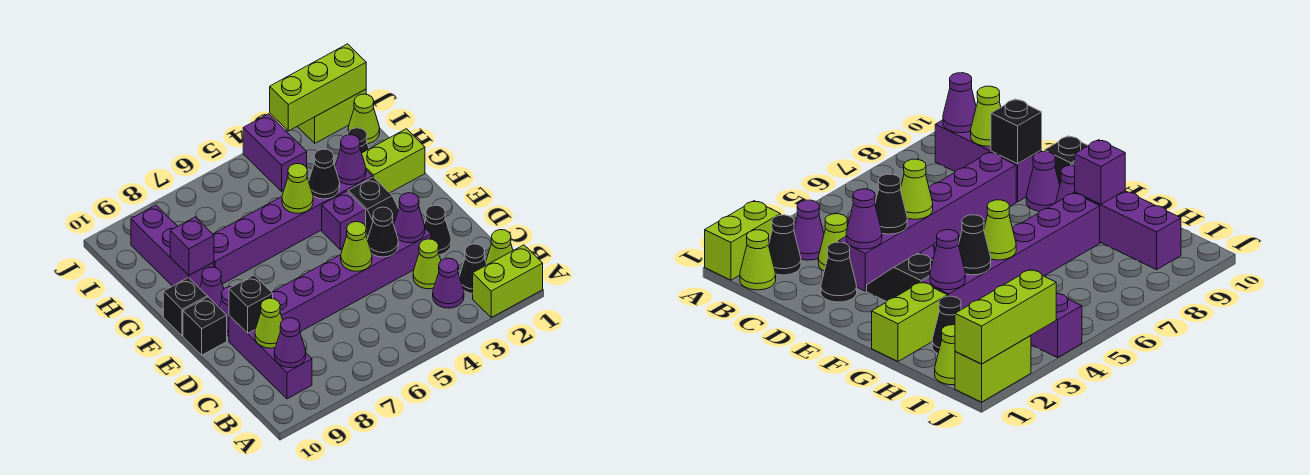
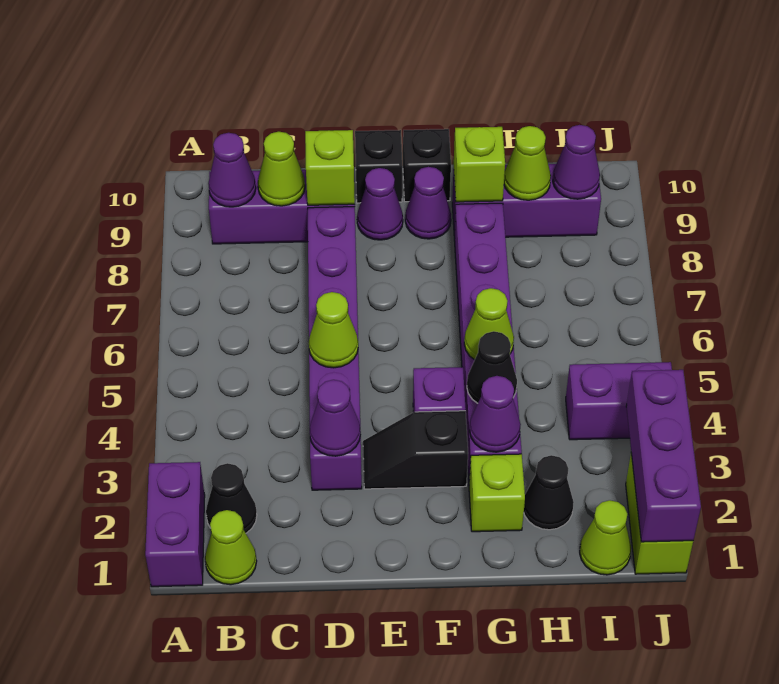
lime brick A1:A2 level 1 -> purple brick A1:A2 level 1
purple cone B3 level 1 -> purple cone I9 level 2
lime cone C3 level 1 -> lime cone H9 level 2
black cone D2 level 1 -> none
black cone D4 level 2 -> none
black brick D9 level 2 -> lime brick D9 level 2
lime brick G1:G2 level 1 -> lime brick G2 level 1
purple brick G9 level 2 -> lime brick G9 level 2
lime brick J1:J3 level 2 -> purple brick J1:J3 level 2

